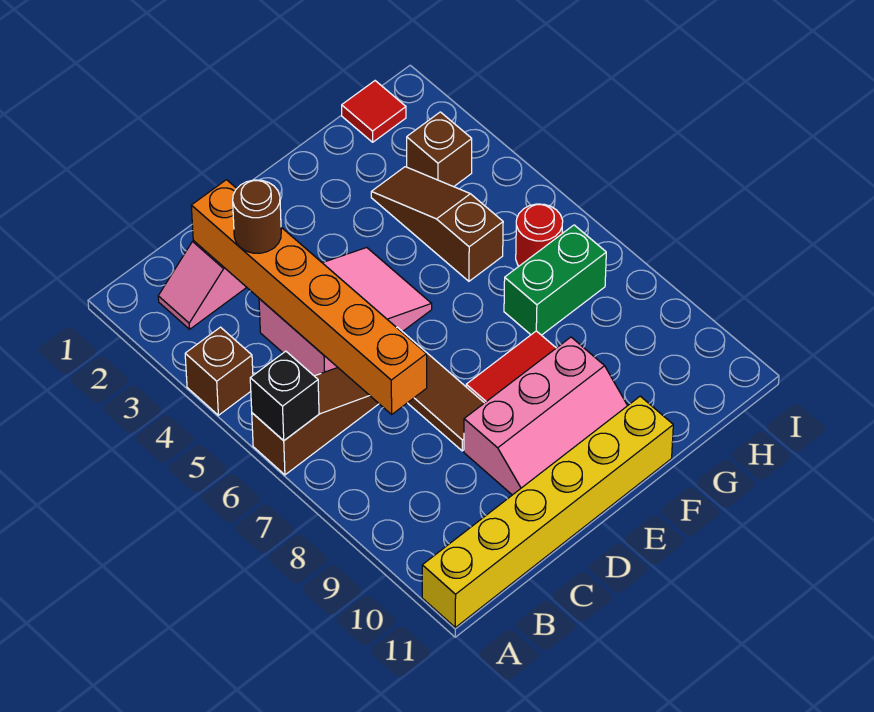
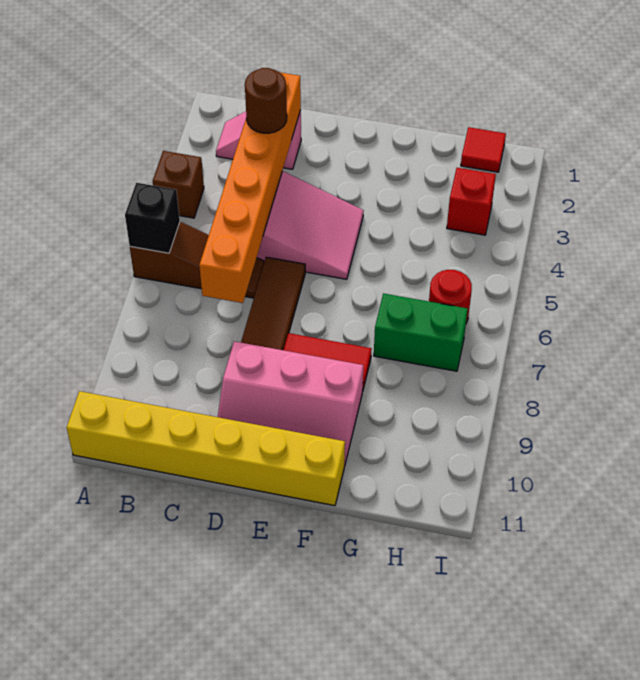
brown slope G3:G5 level 1 top 5 -> none
brown brick H3 level 1 -> red brick H3 level 1

